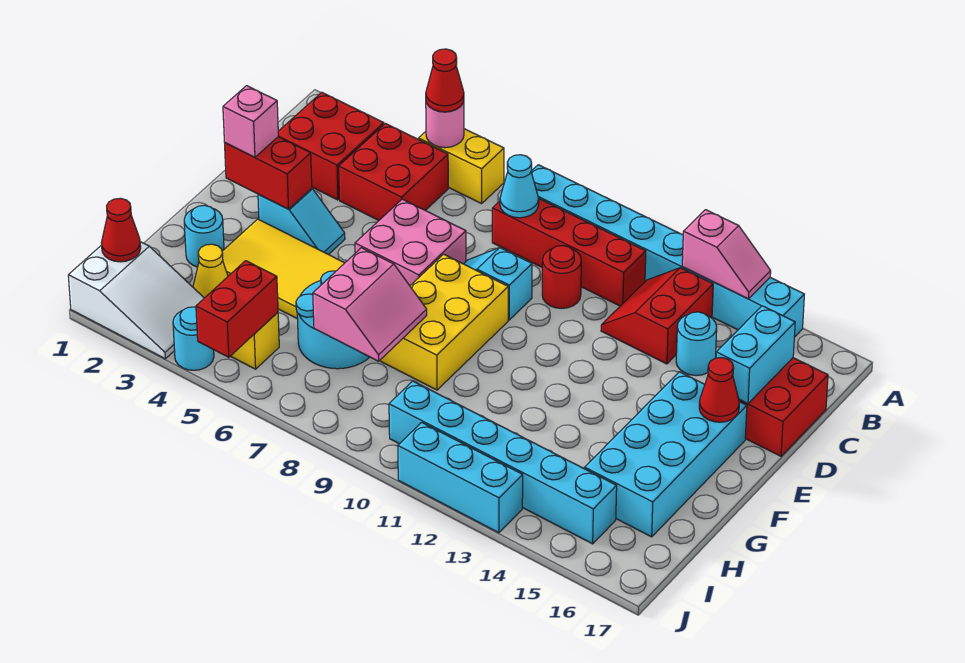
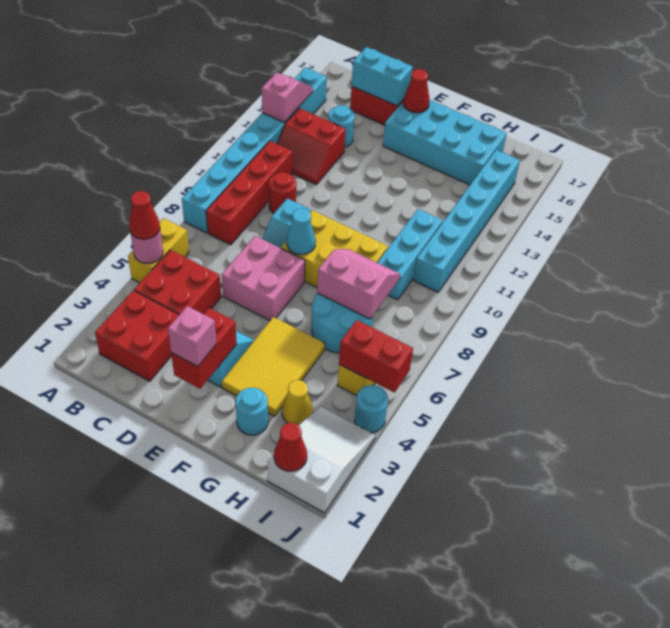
cyan cone B8 level 2 -> cyan cone E8 level 2
cyan brick J11:J13 level 1 -> cyan brick H9:H11 level 1

